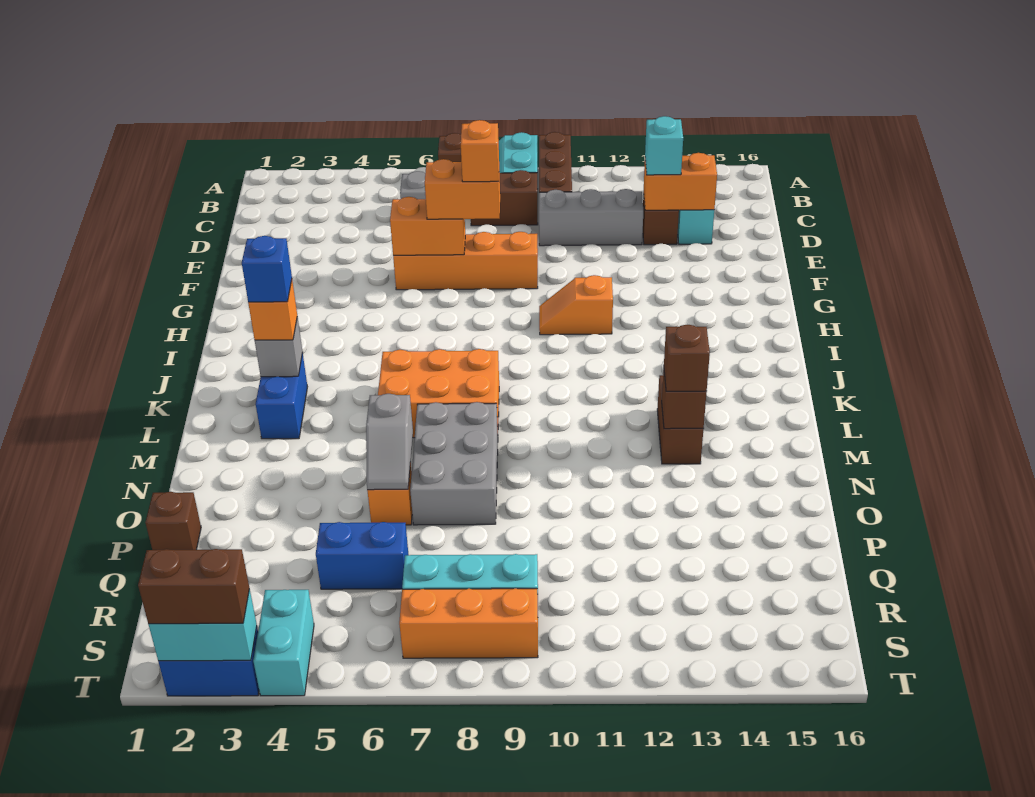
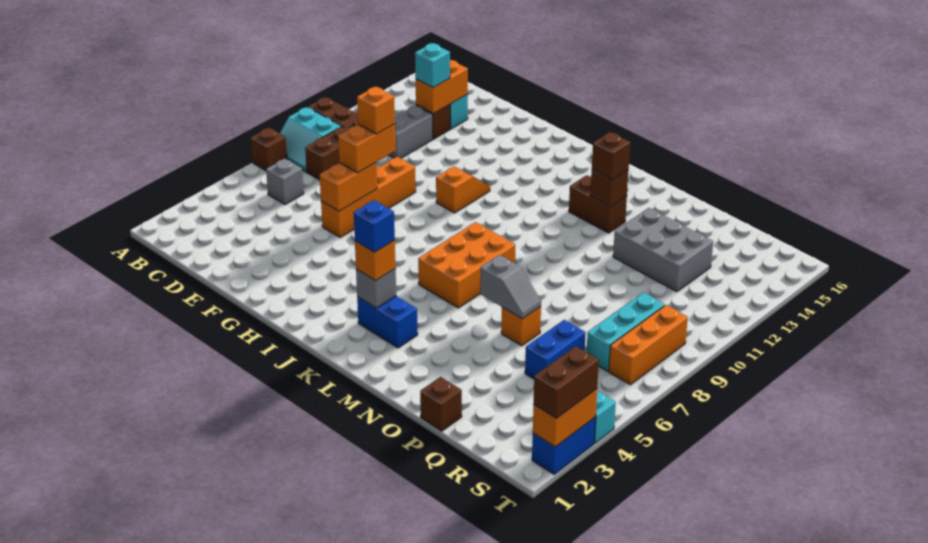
grey brick D10:D12 level 1 -> grey brick D11:D12 level 1
orange slope H10:H11 level 1 top 11 -> orange slope H10:H11 level 1 top 10
grey brick M7:O8 level 1 -> grey brick O12:Q13 level 1
cyan brick T2:T3 level 2 -> orange brick T2:T3 level 2

